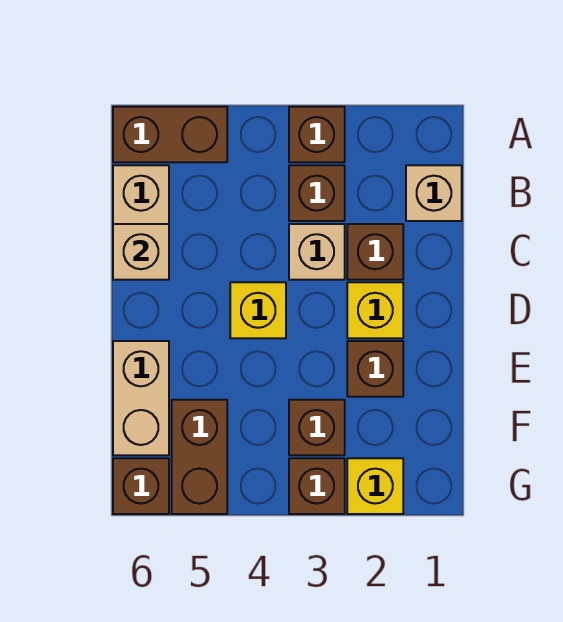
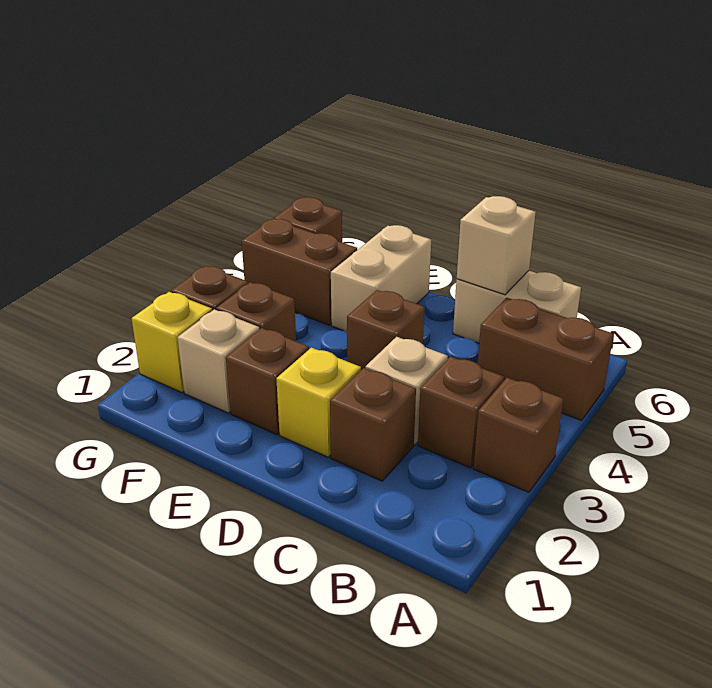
brown brick A5:A6 level 1 -> brown brick A5:B5 level 1
tan brick B1 level 1 -> tan brick F2 level 1
yellow brick D4 level 1 -> brown brick D4 level 1
tan brick E6:F6 level 1 -> tan brick E5:E6 level 1

